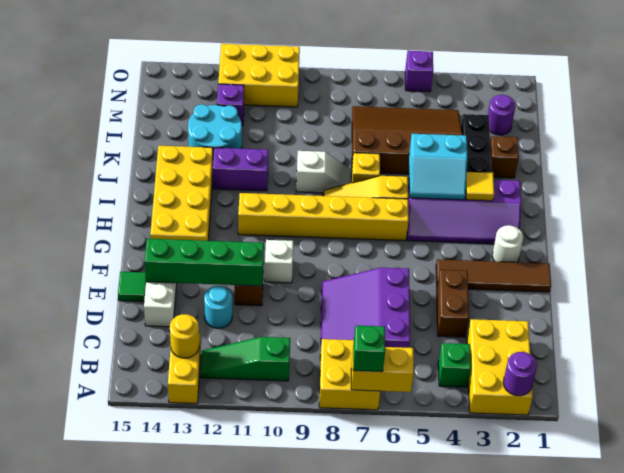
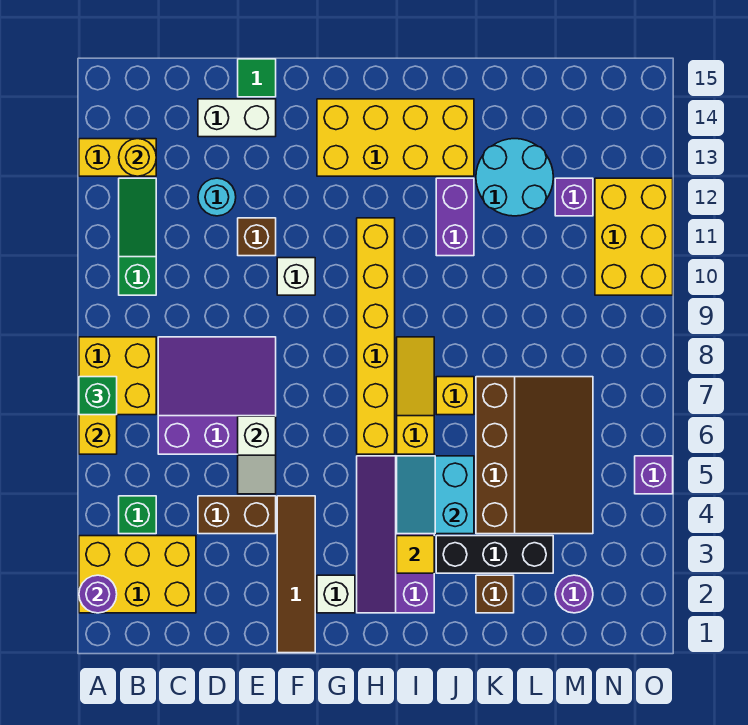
green brick E11:E14 level 2 -> none
white round brick G2 level 1 -> white brick G2 level 1
white slope J8:J9 level 1 top 9 -> white slope E5:E6 level 2 top 6

